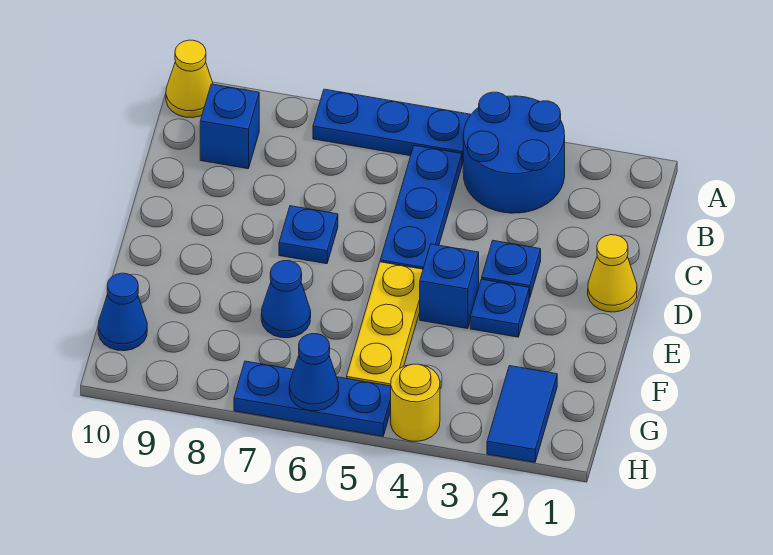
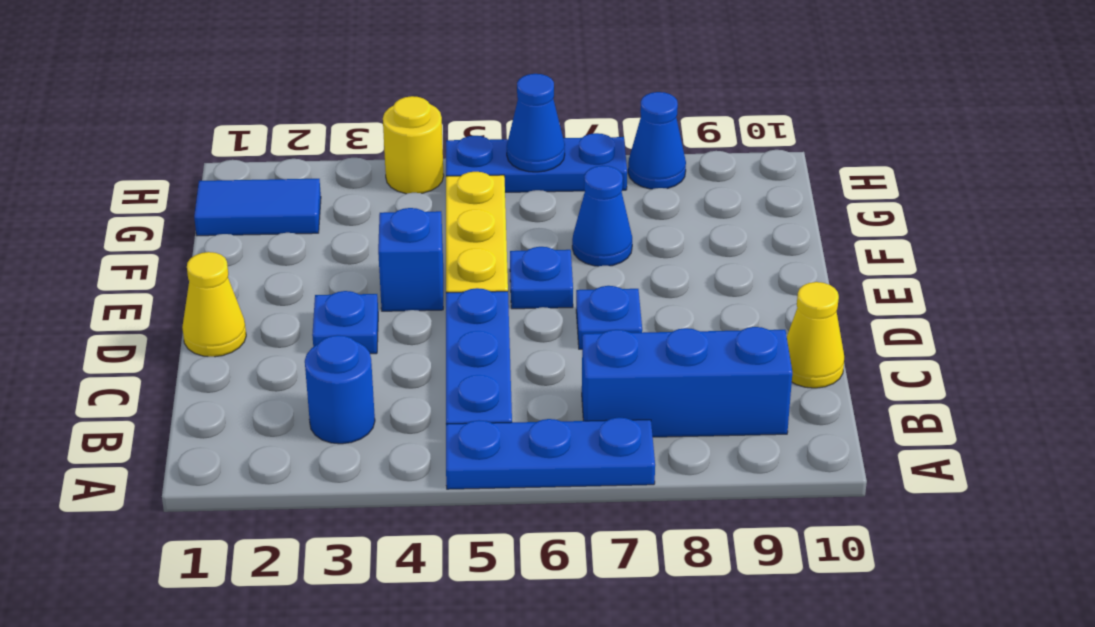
blue round brick A3:B4 level 1 -> blue round brick B3 level 1
yellow cone A10 level 1 -> yellow cone C10 level 1
blue brick B9 level 1 -> blue brick B7:B9 level 1
blue plate E3 level 1 -> blue plate E6 level 1
blue tile G2:H2 level 1 -> blue tile G1:G2 level 1
blue cone G10 level 1 -> blue cone H8 level 1

